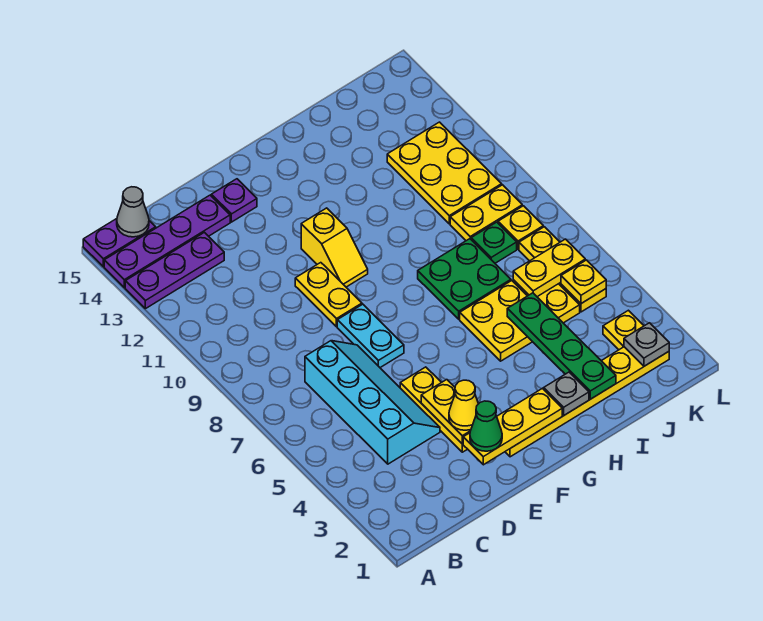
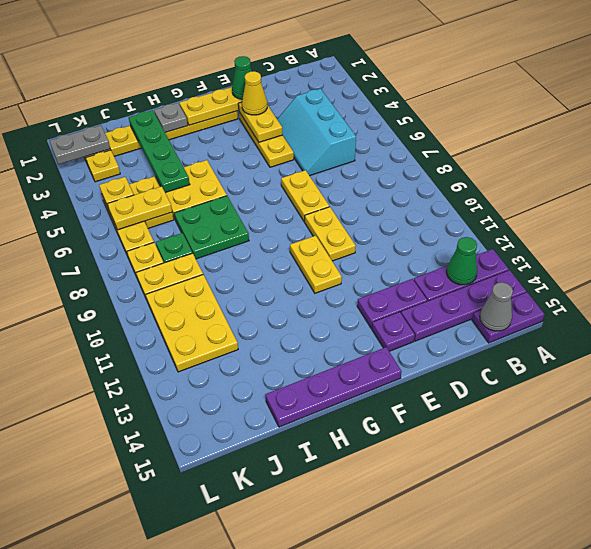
none -> green cone B13 level 2
cyan slope C4:D7 level 1 top C -> cyan slope C4:D6 level 1 top C
none -> purple plate D13:E13 level 1
cyan plate E7:E8 level 1 -> yellow plate E7:E8 level 1
yellow slope F10:F11 level 1 top 11 -> yellow plate F10:F11 level 1
none -> purple plate F15:I15 level 1
grey plate K2 level 2 -> grey plate K2:L2 level 2

